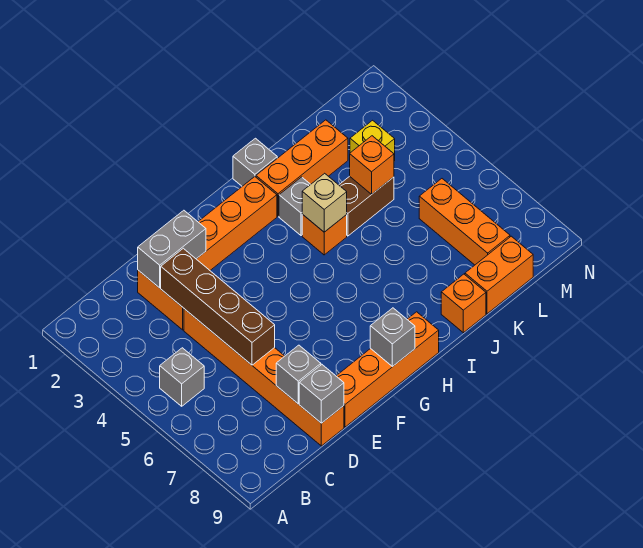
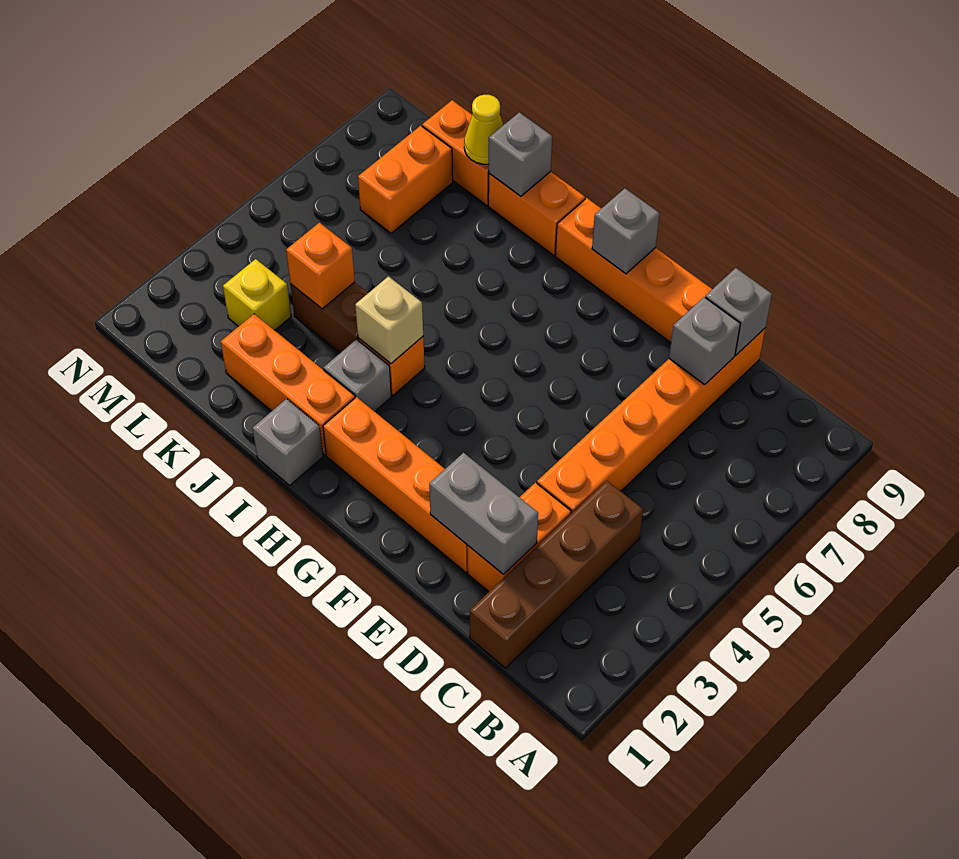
grey brick B5 level 1 -> grey brick J9 level 2
brown brick D3:D6 level 2 -> brown brick C1:C4 level 1
orange brick J9 level 1 -> orange brick I9:J9 level 1
none -> yellow cone K9 level 2
orange brick L6:L8 level 1 -> orange brick L7:L8 level 1

